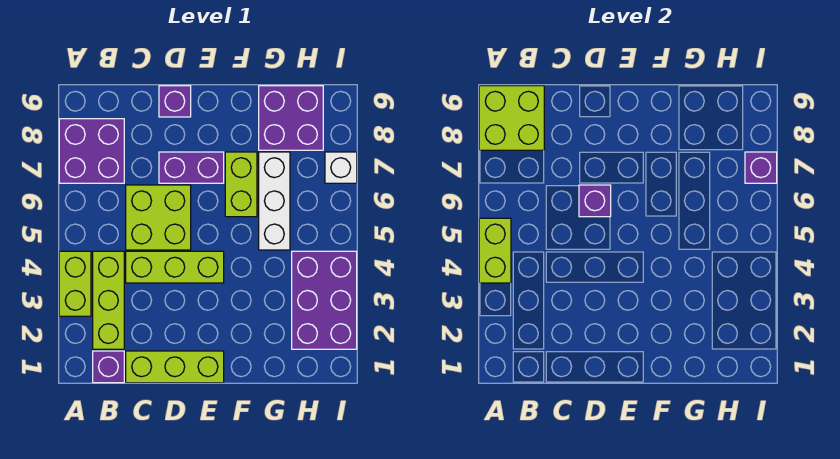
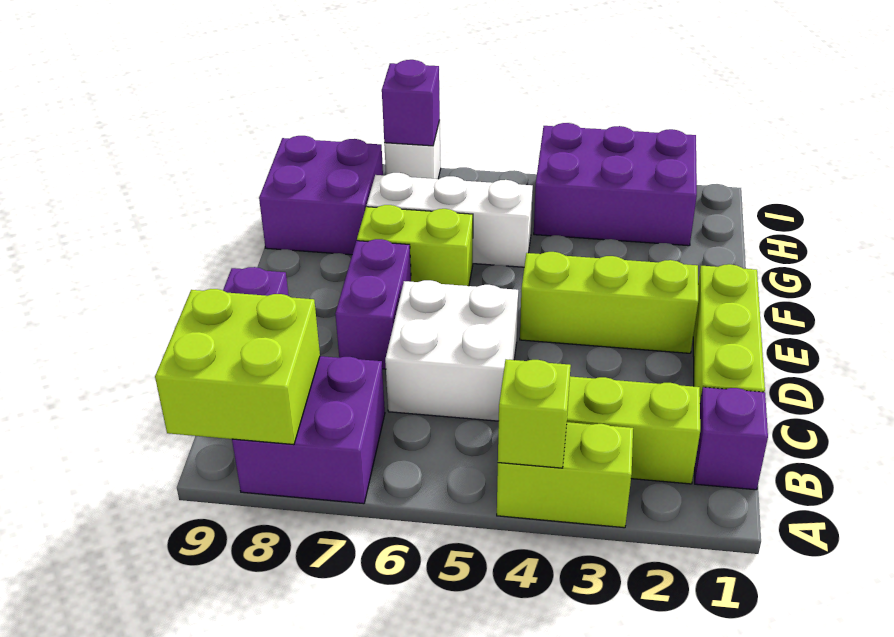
lime brick A4:A5 level 2 -> lime brick A4 level 2
lime brick C4:E4 level 1 -> lime brick E2:E4 level 1
lime brick C5:D6 level 1 -> white brick C5:D6 level 1
purple brick D6 level 2 -> none

